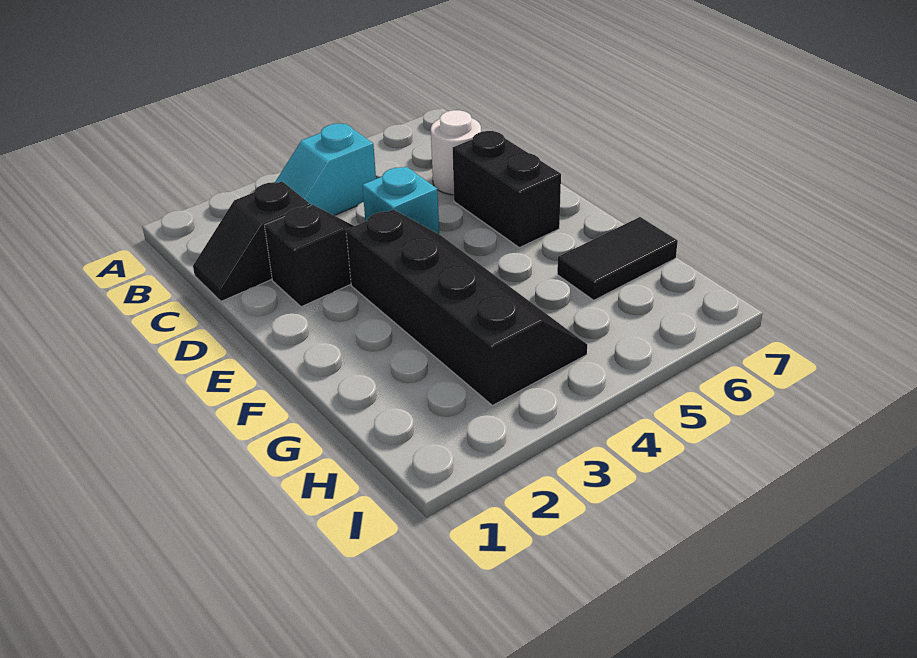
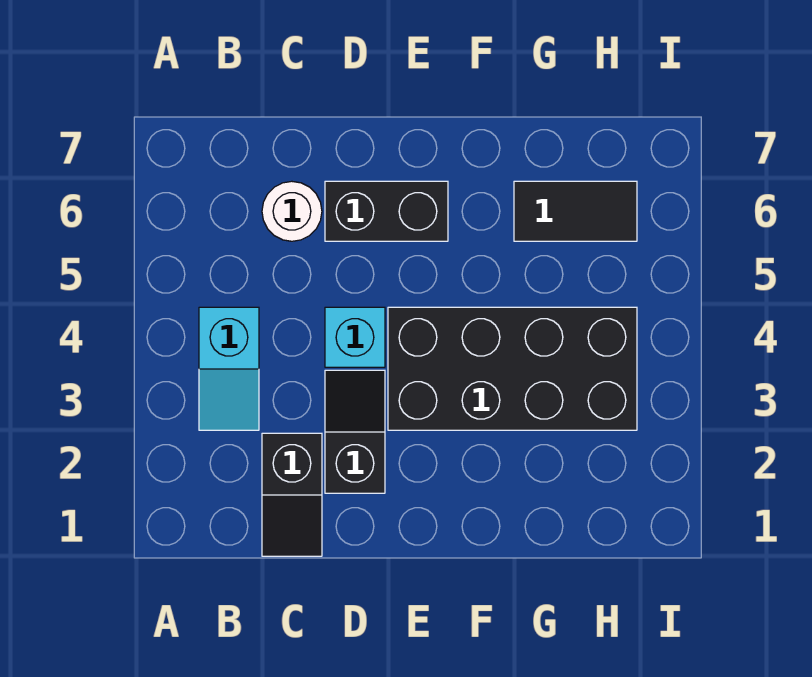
black slope E3:H4 level 1 top 3 -> black brick E3:H4 level 1
black tile G6:G7 level 1 -> black tile G6:H6 level 1

